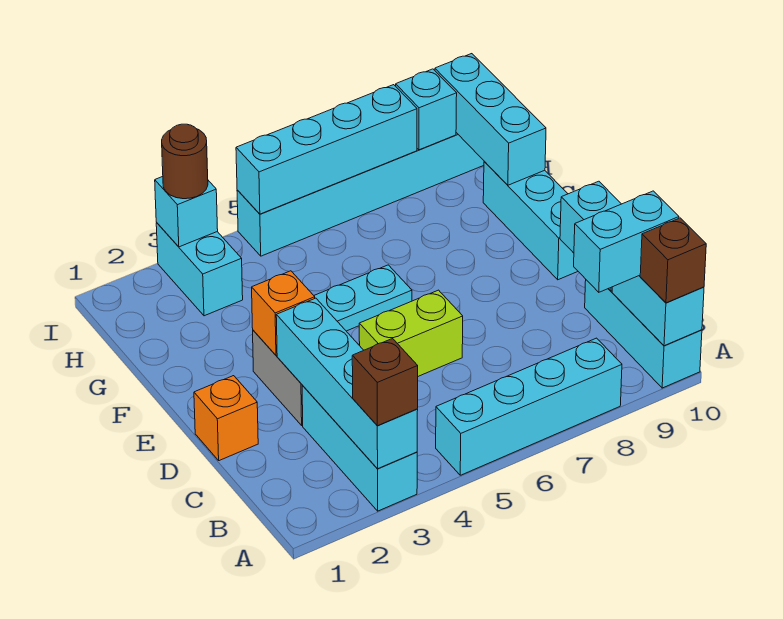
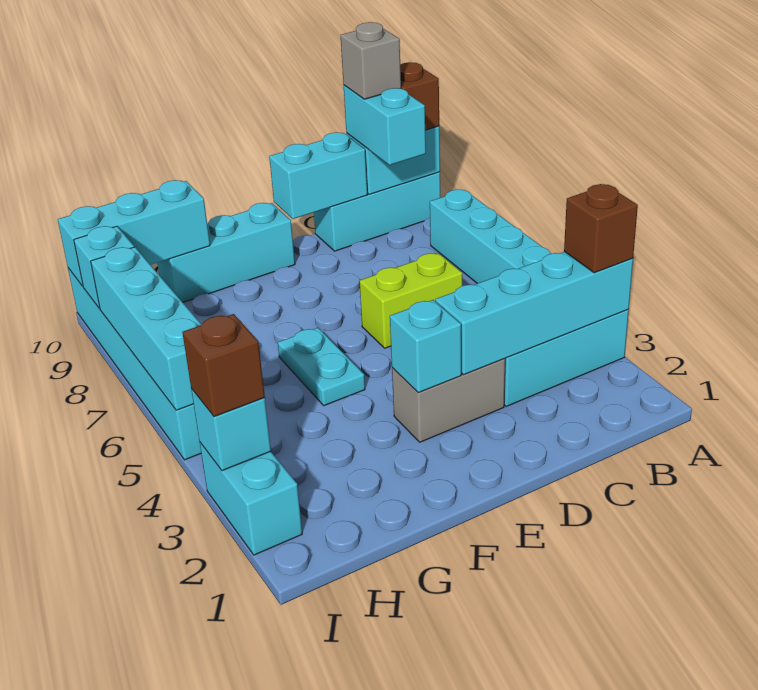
none -> grey brick B10 level 4
orange brick D1 level 1 -> none
lime brick D5:D6 level 1 -> lime brick C6:D6 level 1
orange brick E3 level 2 -> cyan brick E3 level 2
cyan brick H3:I3 level 1 -> cyan brick I2:I3 level 1
brown round brick I3 level 3 -> brown brick I3 level 3

